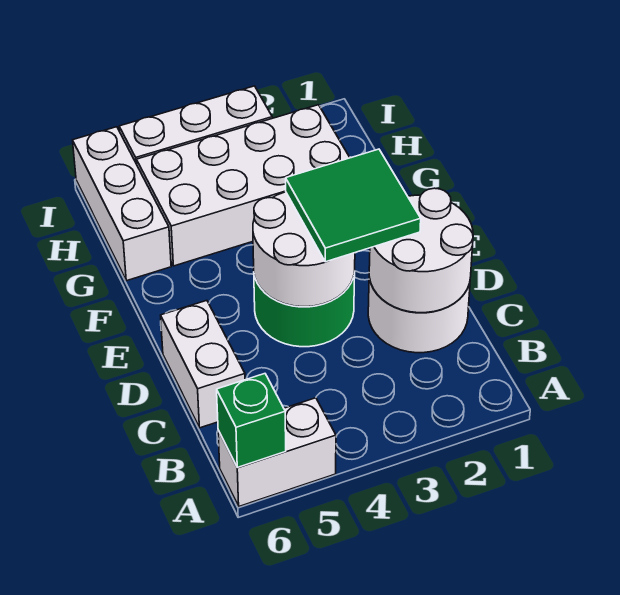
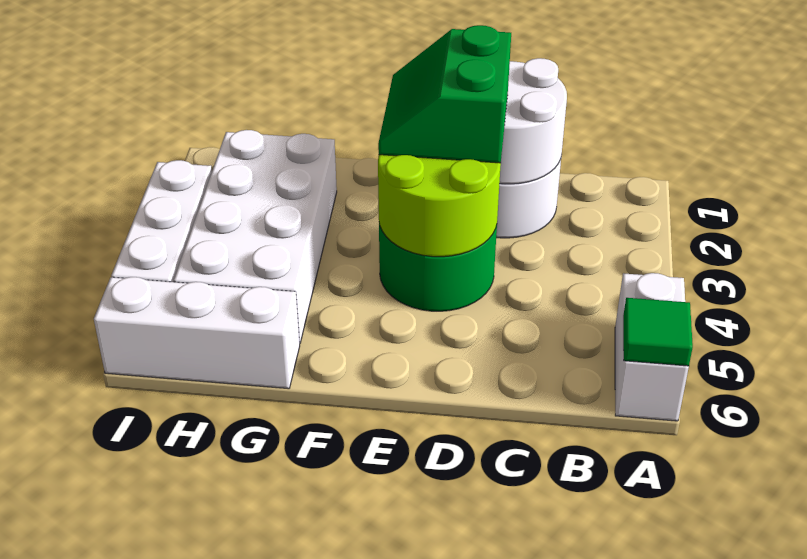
green brick A6 level 2 -> green tile A6 level 2
white brick C6:D6 level 1 -> none
green tile D2:E3 level 3 -> green slope D2:E3 level 3 top D
white round brick D3:E4 level 2 -> lime round brick D3:E4 level 2

